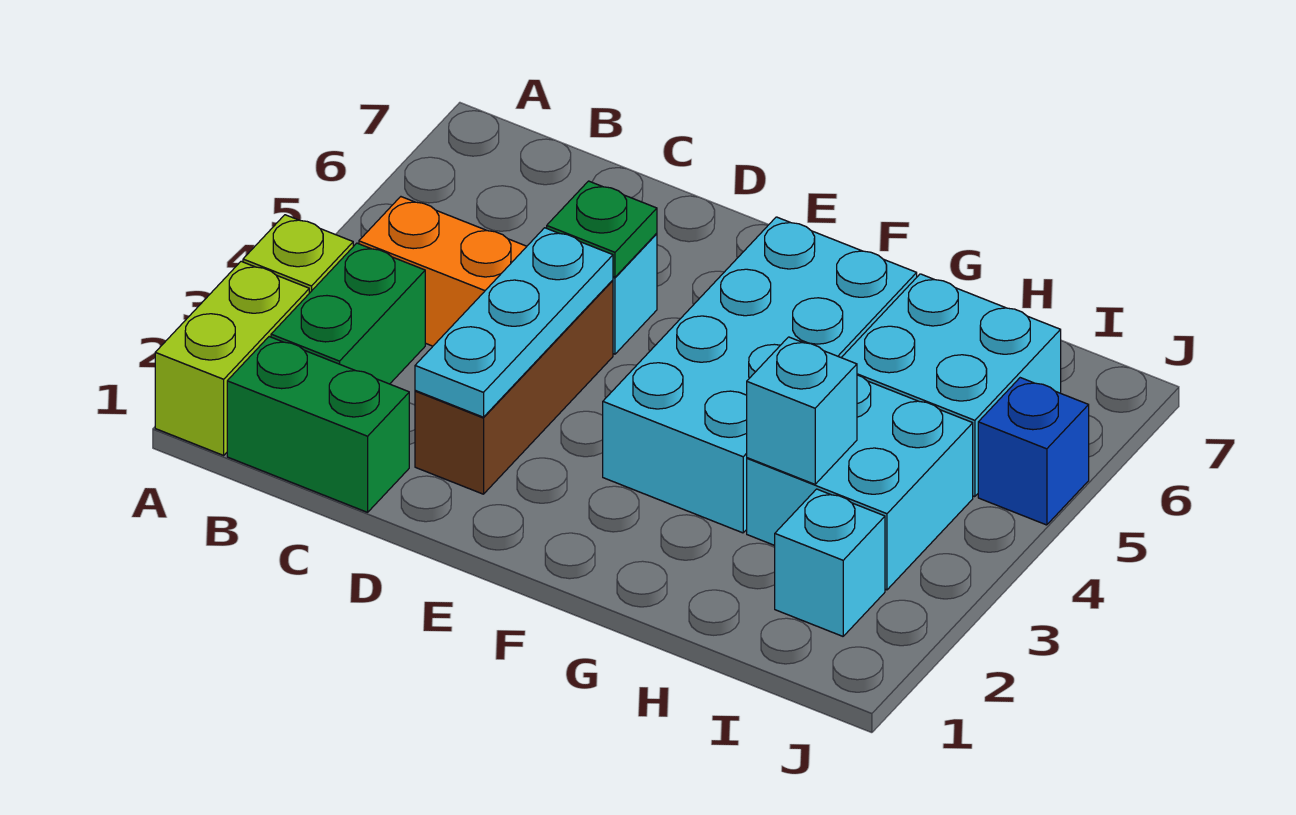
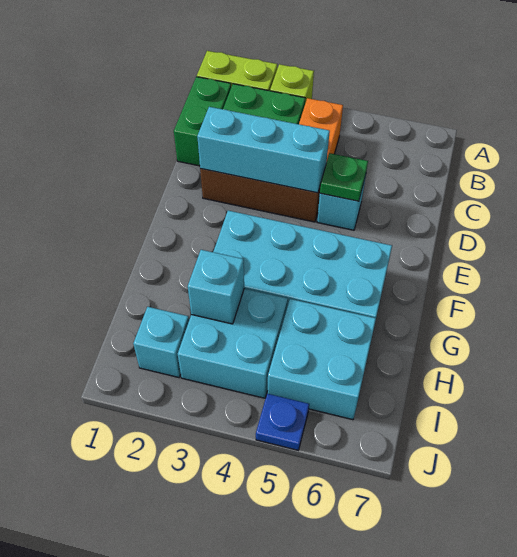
cyan plate D2:D4 level 2 -> cyan brick D2:D4 level 2
blue brick J5 level 1 -> blue plate J5 level 1

